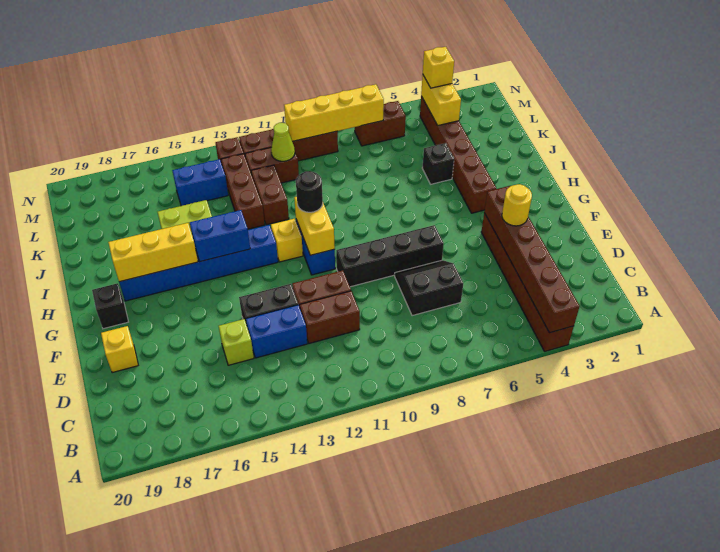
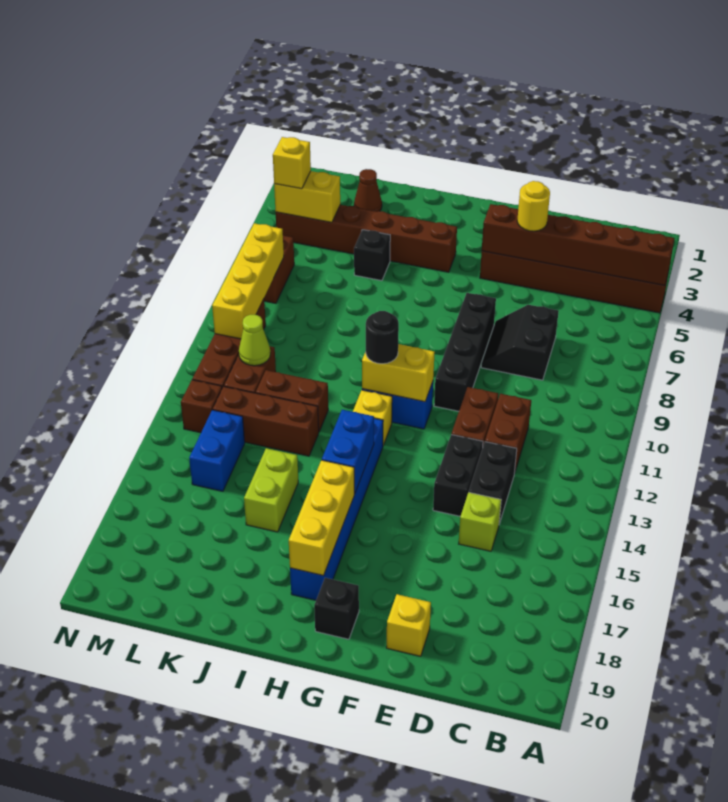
blue brick D13:D14 level 1 -> black brick D13:D14 level 1
none -> brown cone K2 level 1

